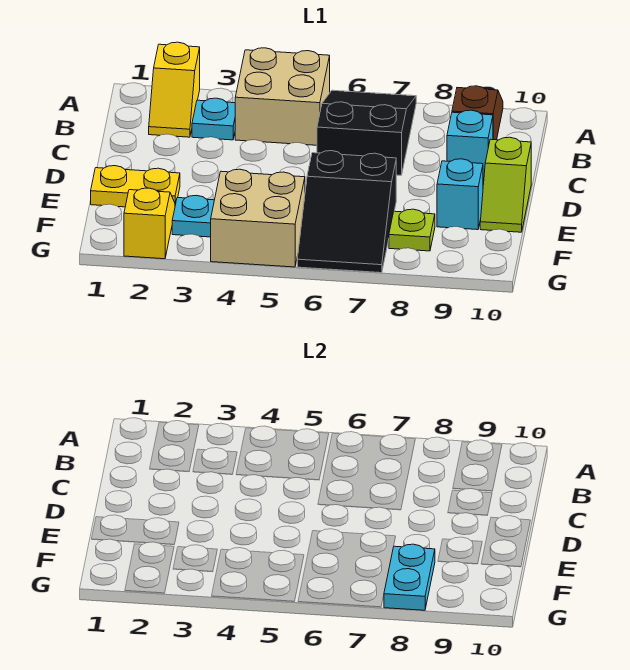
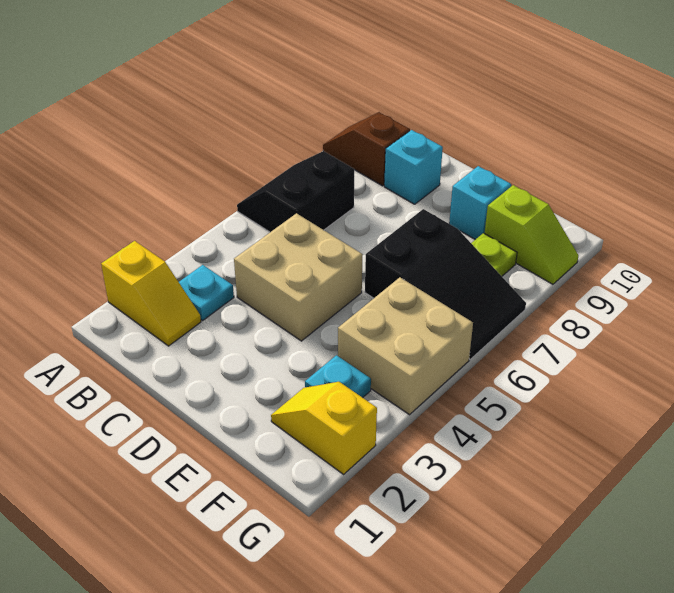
tan brick A4:B5 level 1 -> tan brick C4:D5 level 1
black slope A6:C7 level 1 top C -> black slope A6:B7 level 1 top B
lime slope D10:E10 level 1 top D -> lime slope F9:G9 level 1 top F
yellow plate E1:E2 level 1 -> none
cyan plate F8:G8 level 2 -> none

